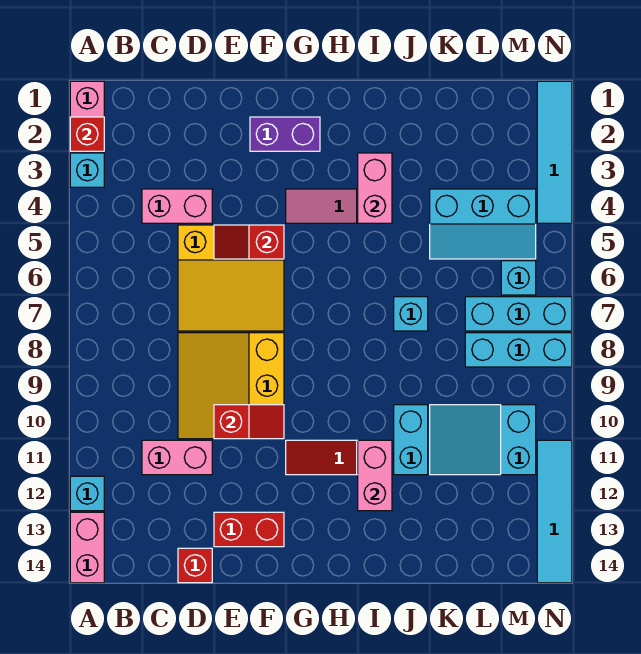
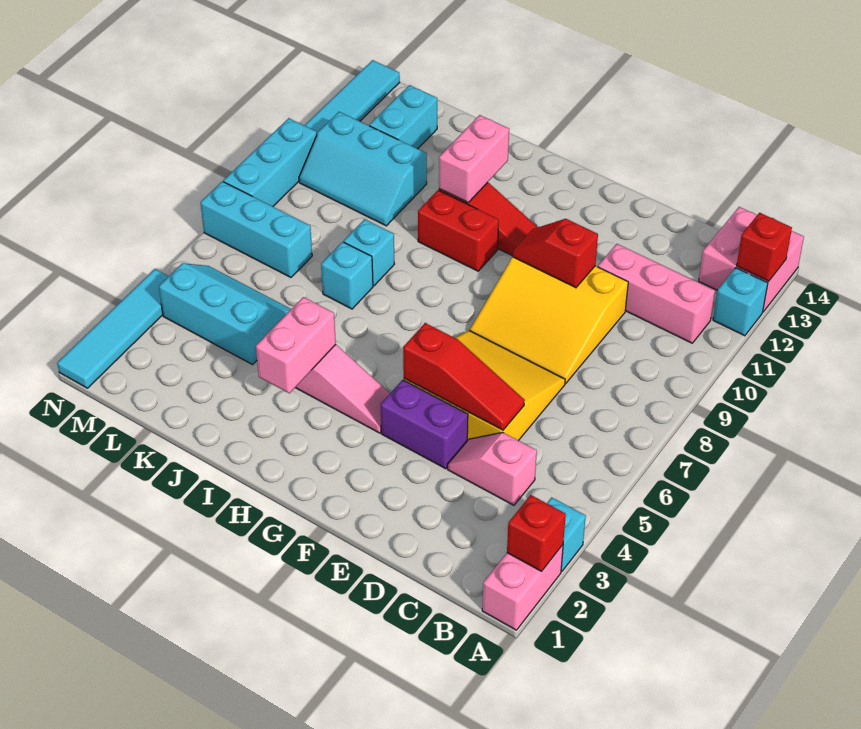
pink brick A13:A14 level 1 -> pink brick A13:B14 level 1
pink brick C4:D4 level 1 -> pink slope C4:D4 level 1 top C
pink brick C11:D11 level 1 -> pink brick B11:D11 level 1
yellow slope D8:F10 level 1 top F -> yellow slope D8:F10 level 1 top 10
red brick D14 level 1 -> red brick A13 level 2
red slope E5:F5 level 2 top F -> red slope D5:F5 level 2 top F
red brick E13:F13 level 1 -> red brick H10:I10 level 1
purple brick F2:G2 level 1 -> purple brick E4:F4 level 1
cyan brick J10:J11 level 1 -> cyan brick L12:L13 level 1
cyan slope K10:M11 level 1 top M -> cyan slope K10:M11 level 1 top 11
cyan brick L8:N8 level 1 -> cyan brick N8:N10 level 1
cyan brick M6 level 1 -> cyan brick J8 level 1

